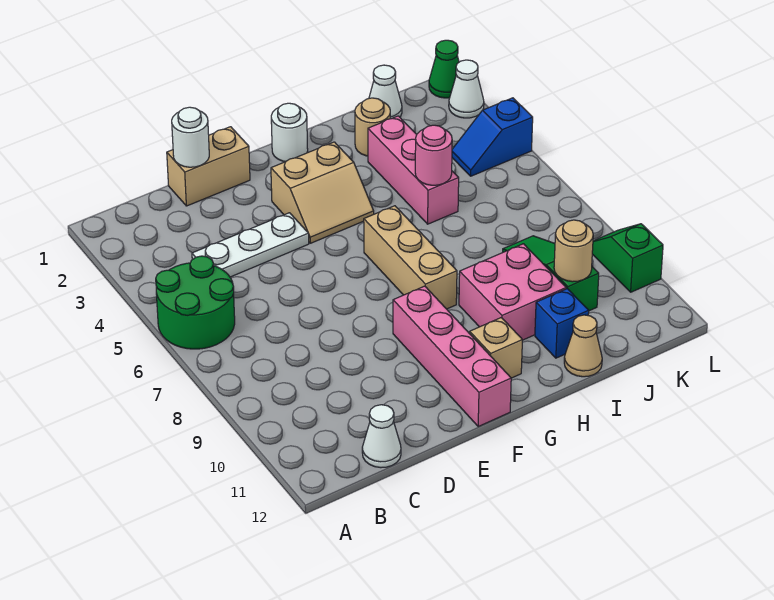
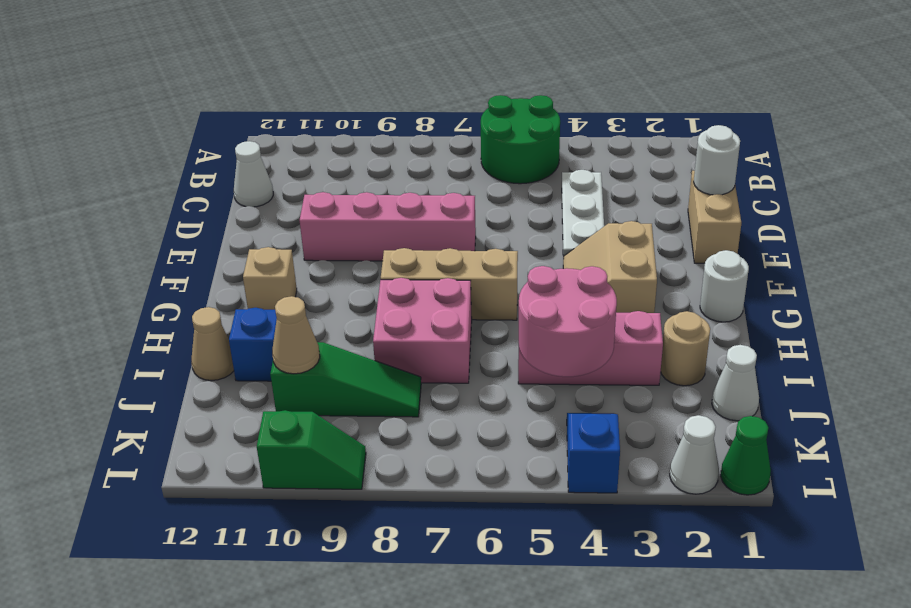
pink brick F9:F12 level 1 -> pink brick E7:E10 level 1
pink brick H9:I10 level 1 -> pink brick H7:I8 level 1
pink round brick I5 level 2 -> pink round brick I4:J5 level 2
tan round brick J10 level 2 -> tan cone J10 level 2

